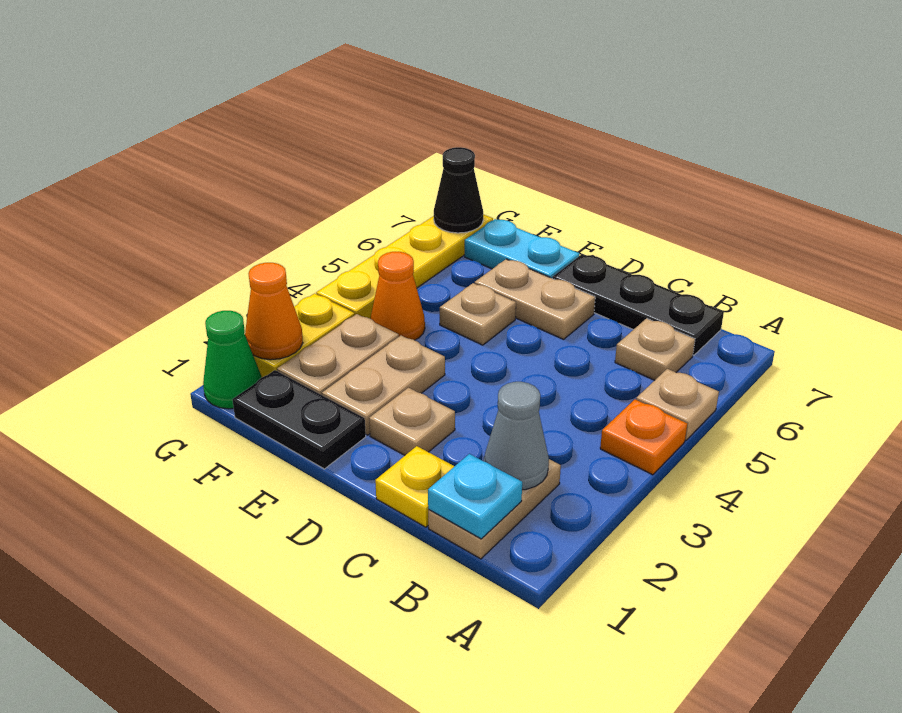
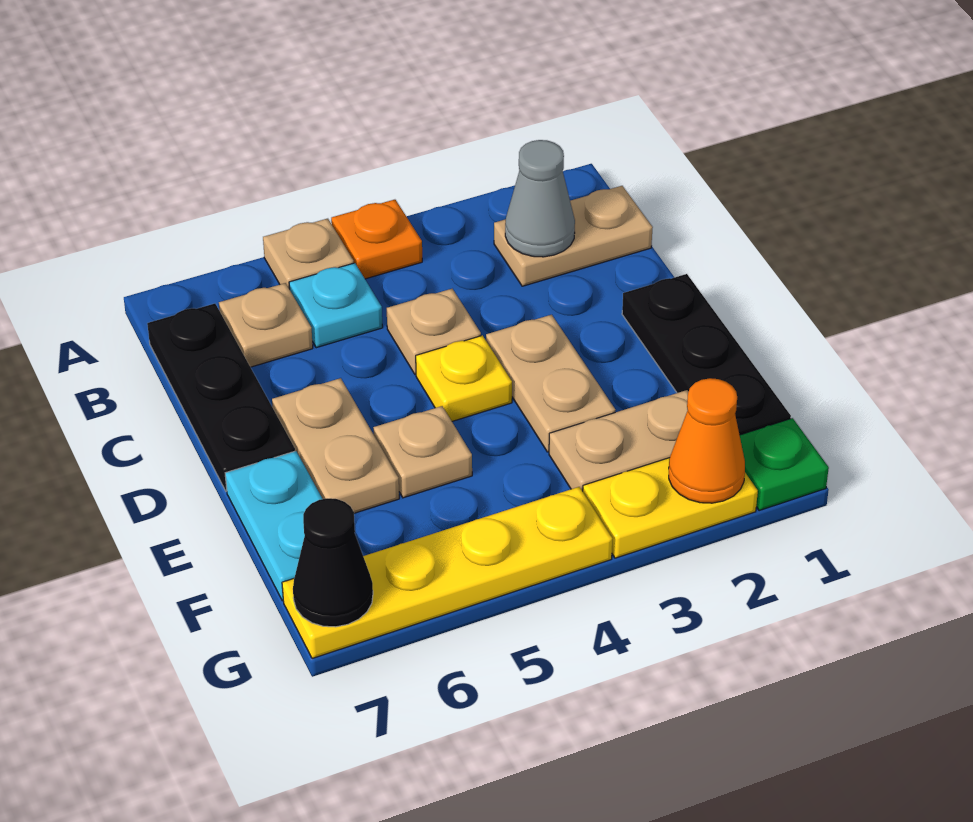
cyan plate B1 level 2 -> cyan plate B5 level 1
yellow plate C1 level 1 -> yellow plate D4 level 1
tan plate D2 level 1 -> tan plate C4 level 1
black plate E1:F1 level 1 -> black plate D1:F1 level 1
tan plate E2:E3 level 1 -> tan plate D3:E3 level 1
orange cone F4 level 1 -> none
green cone G1 level 1 -> green plate G1 level 1

